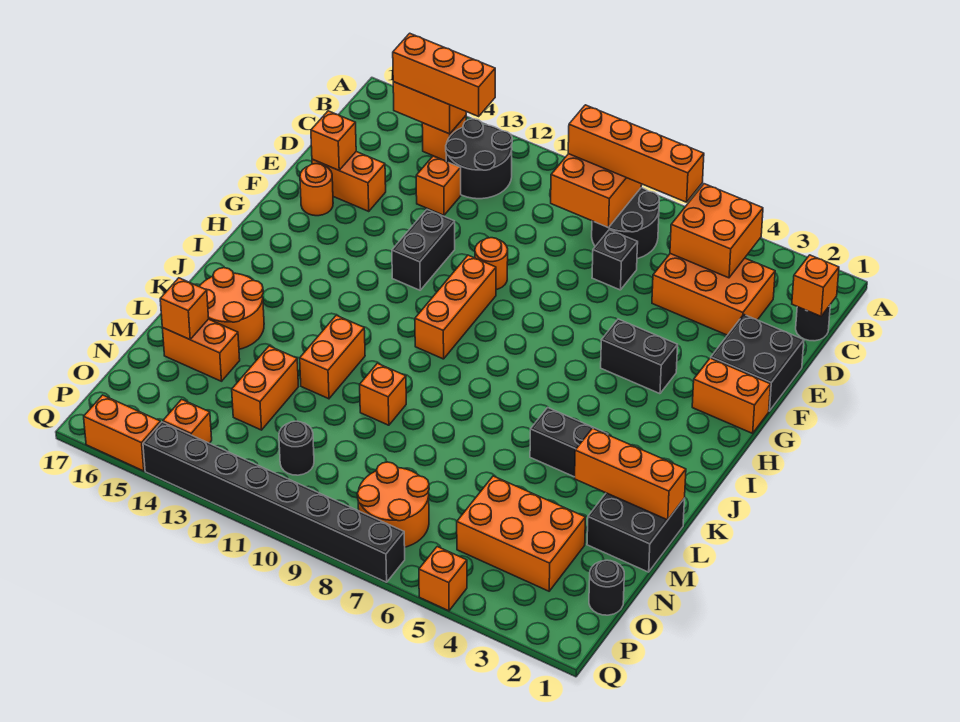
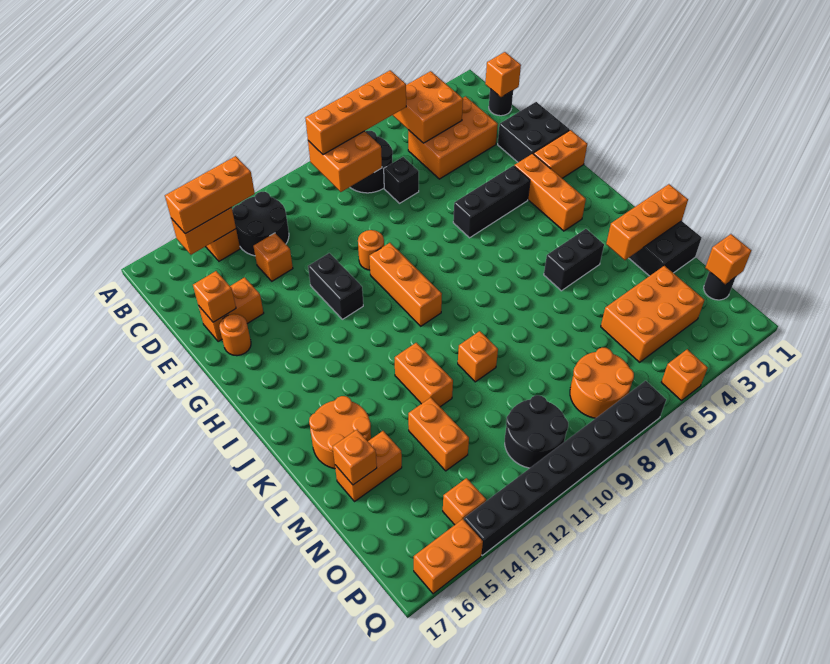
none -> orange brick G3:I3 level 1
black brick G4:G5 level 1 -> black brick G4:G6 level 1
none -> orange brick O1 level 2
black round brick O11 level 1 -> black round brick O10:P11 level 1

